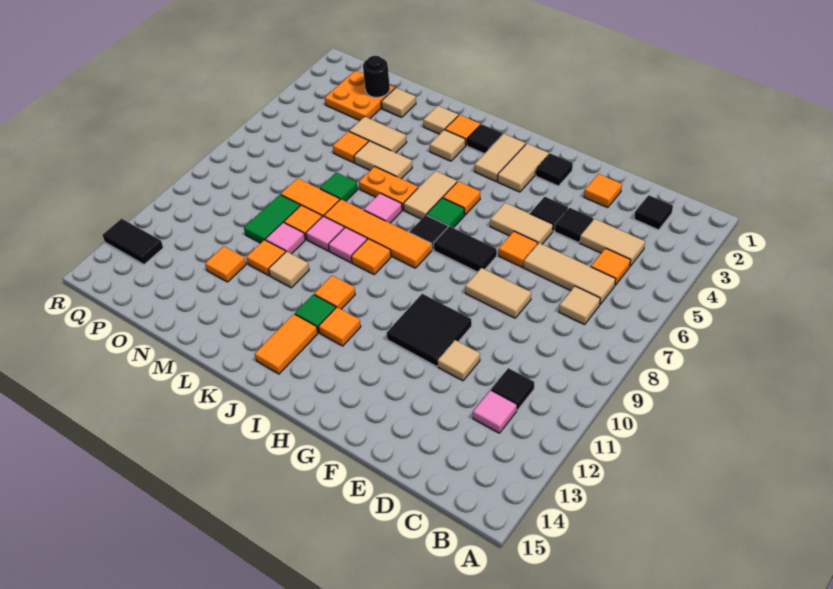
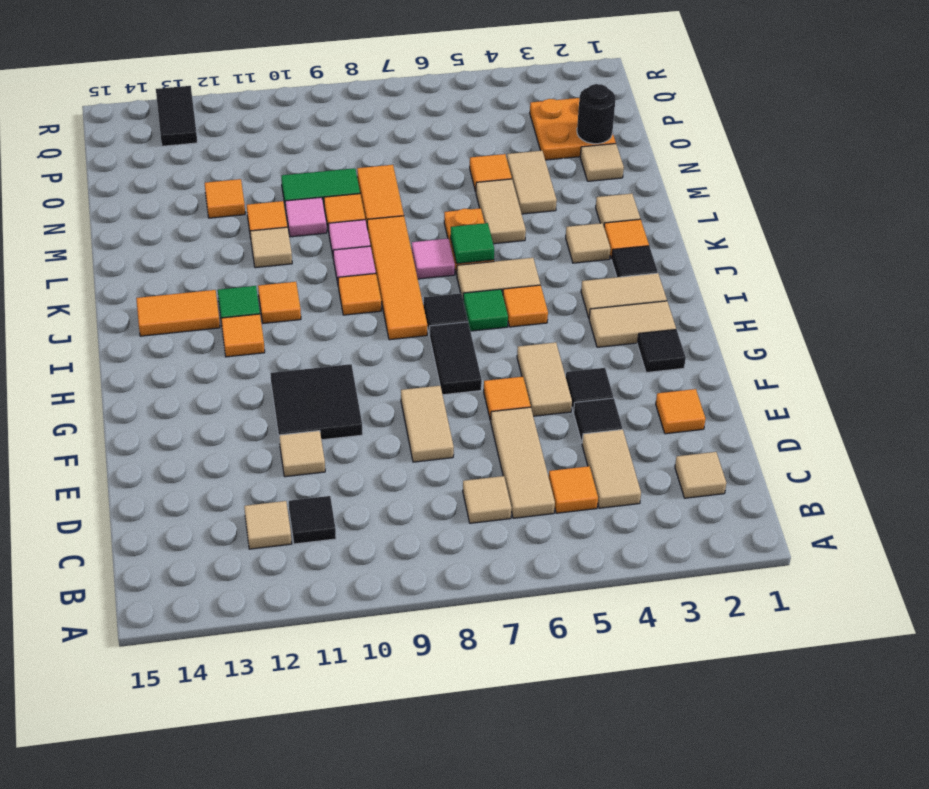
black tile C2 level 1 -> tan tile C2 level 1
pink tile C12 level 1 -> tan tile C12 level 1
green tile M7 level 1 -> green tile K6 level 2

